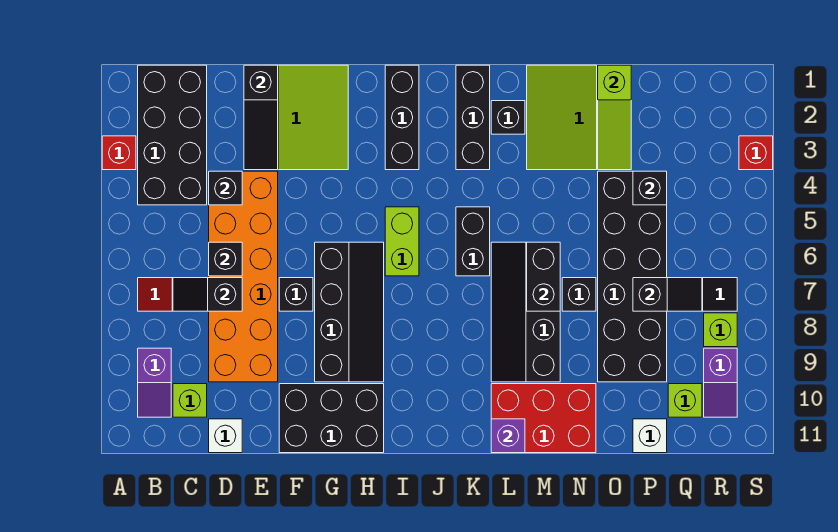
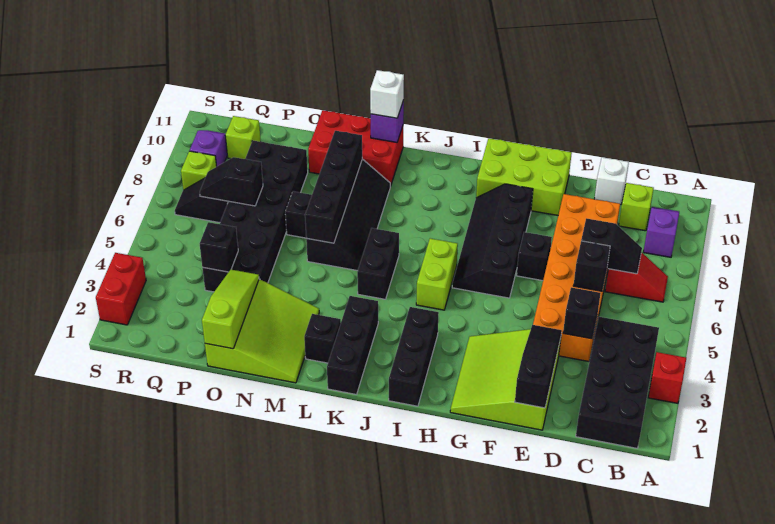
black brick F10:H11 level 1 -> lime brick F10:H11 level 1
black brick M6:M7 level 2 -> black brick M6:M9 level 2
white brick P11 level 1 -> white brick L11 level 3
red brick S3 level 1 -> red brick S2:S3 level 1

